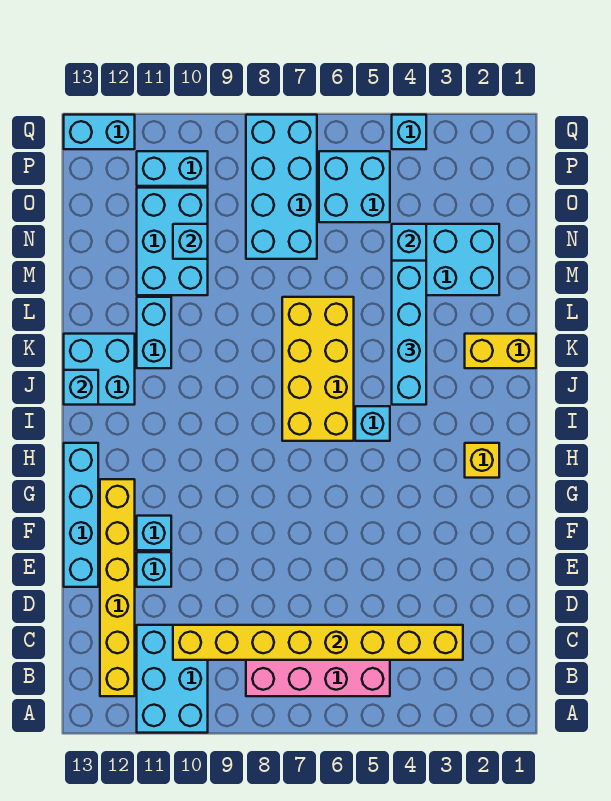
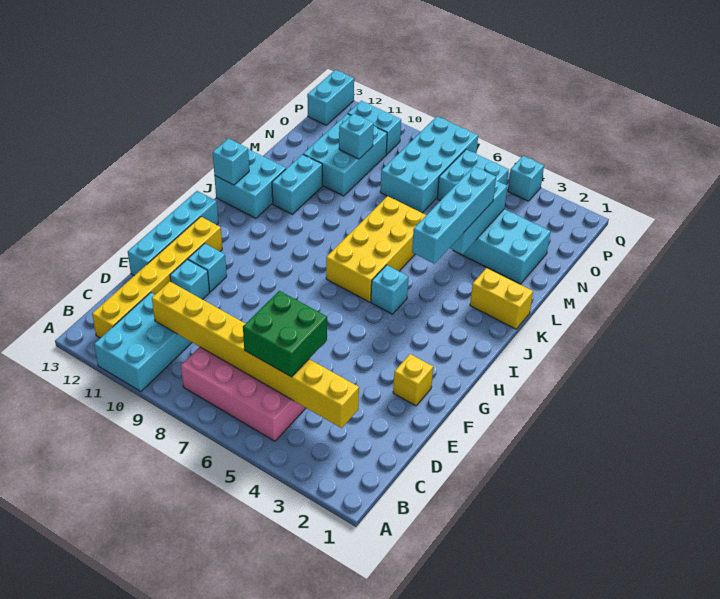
none -> green brick C5:D6 level 3
yellow brick H2 level 1 -> yellow brick F2 level 1
cyan brick Q12:Q13 level 1 -> cyan brick P13:Q13 level 1

